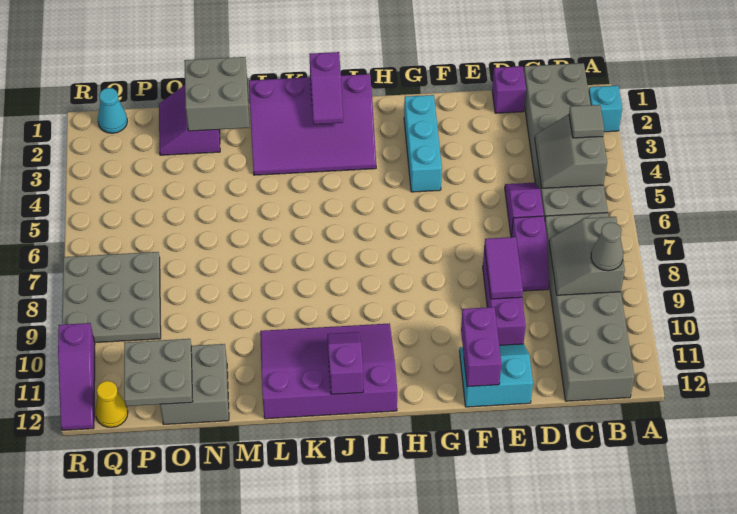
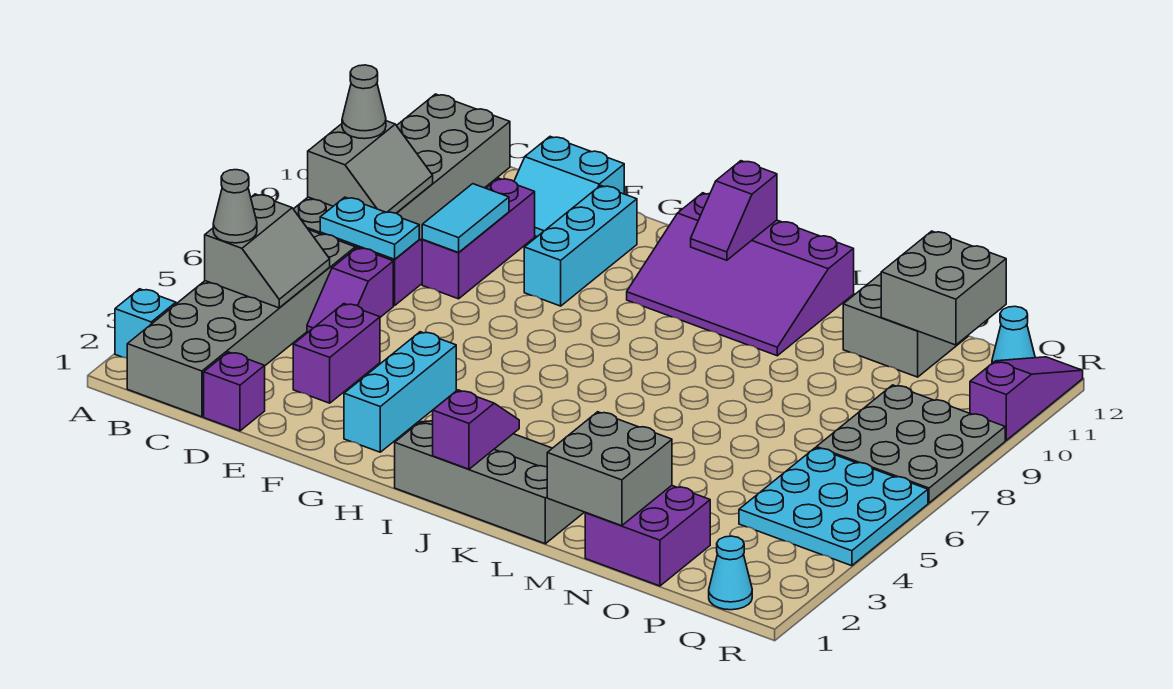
grey tile B4 level 3 -> grey cone B4 level 3
none -> cyan plate C7:D7 level 2
purple tile E8:E9 level 2 -> cyan tile E8:E9 level 2
purple brick F11:F12 level 2 -> purple brick E3:E4 level 1
none -> cyan brick G9:G11 level 1
purple slope I1:L3 level 1 top 1 -> grey slope I1:L3 level 1 top 1
purple slope N1:O2 level 1 top N -> purple brick N1:O2 level 1
grey plate O11:P12 level 2 -> grey brick O11:P12 level 2
none -> cyan plate P4:R6 level 1
yellow cone Q12 level 1 -> cyan cone Q12 level 1

